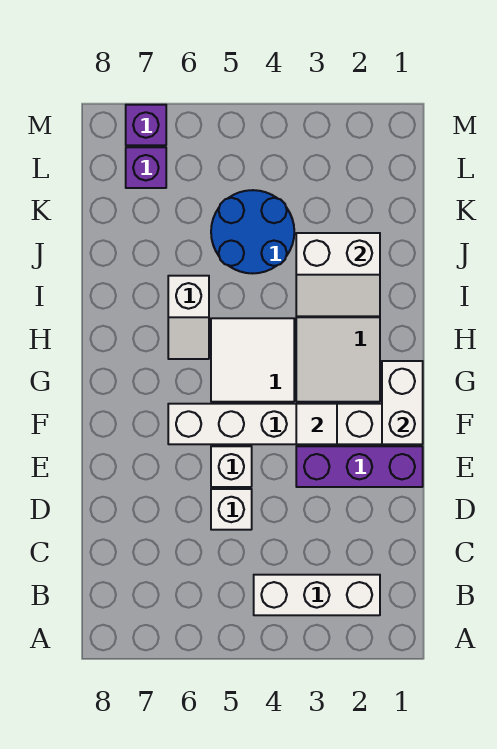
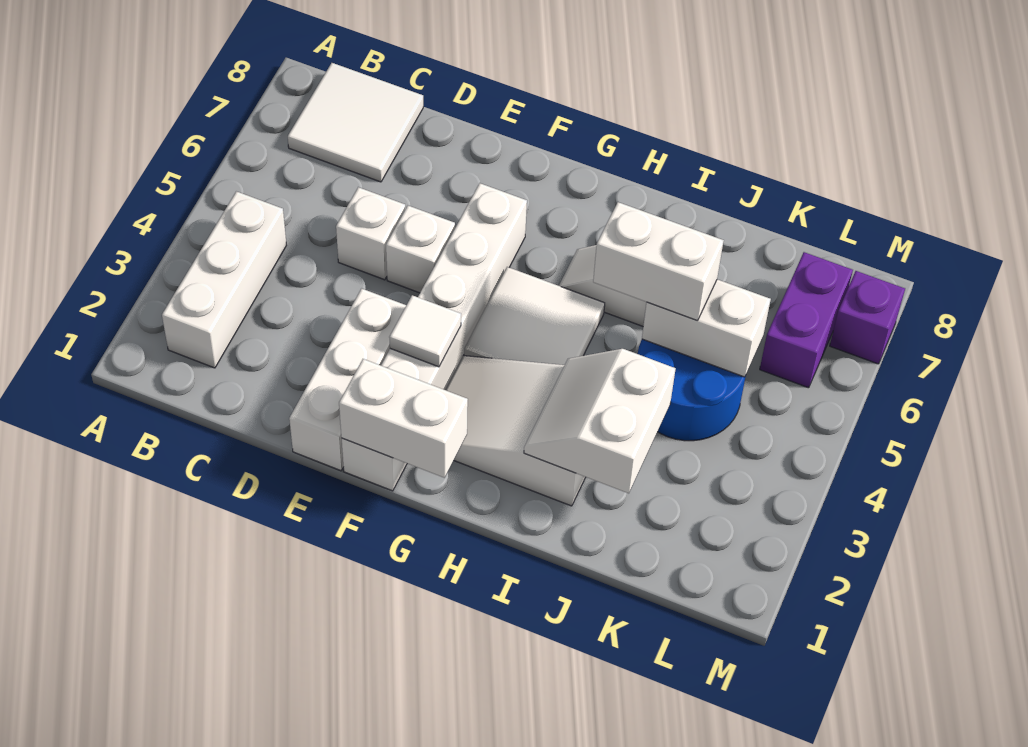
none -> white tile B7:C8 level 1
purple brick E1:E3 level 1 -> white brick E1:E3 level 1
none -> white brick I5:J5 level 3
none -> white brick J5:K5 level 2
purple brick L7 level 1 -> purple brick L6:L7 level 1

